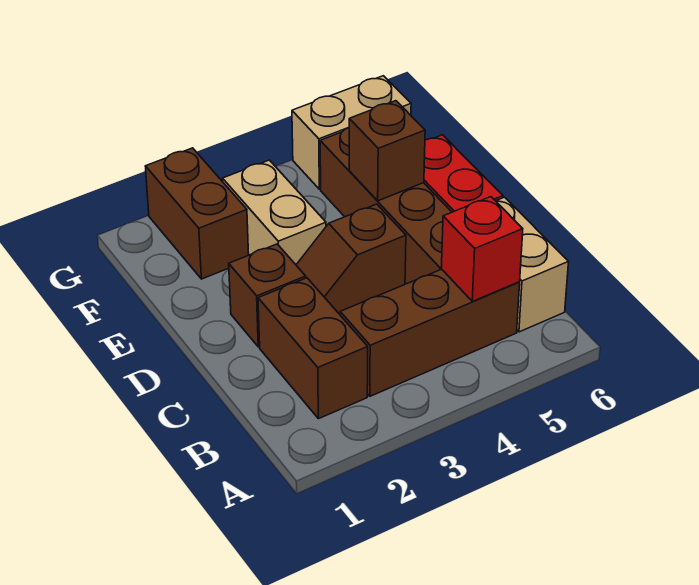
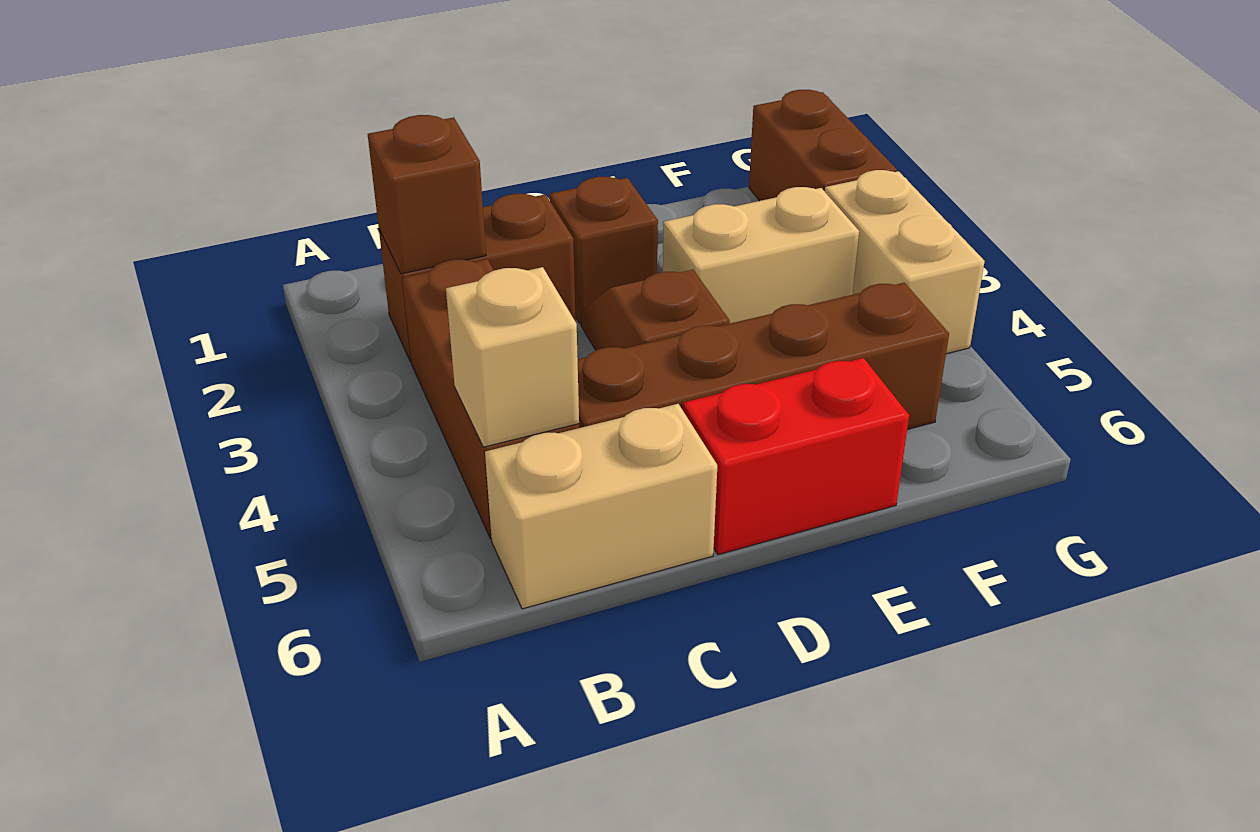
red brick B5 level 2 -> tan brick B5 level 2
brown brick E5 level 2 -> brown brick B2 level 2
brown brick F2:G2 level 1 -> brown brick G1:G2 level 1
tan brick G5:G6 level 1 -> tan brick G3:G4 level 1

